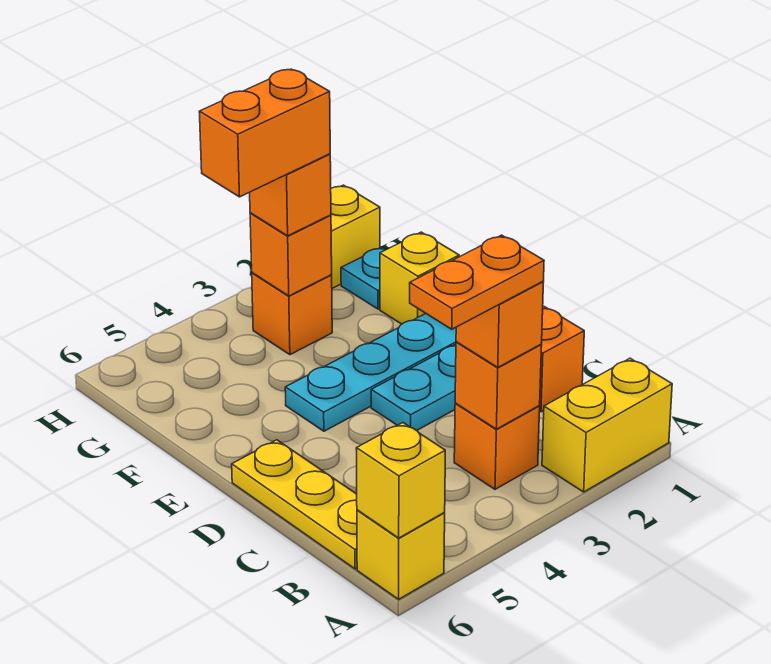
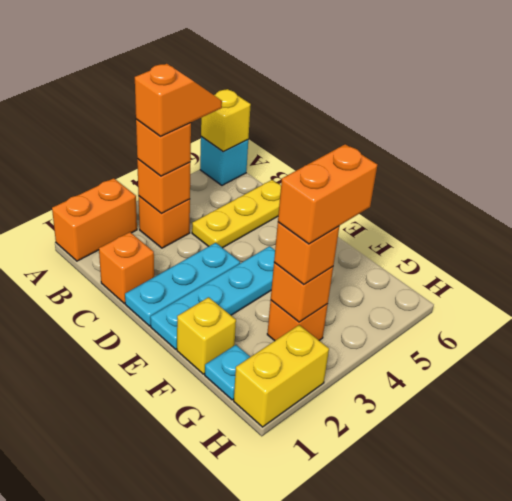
yellow brick A1:A2 level 1 -> orange brick A1:A2 level 1
yellow brick A6 level 1 -> cyan brick A6 level 1
orange plate B3:B4 level 4 -> orange slope B3:B4 level 4 top 3
yellow plate B6:D6 level 1 -> yellow plate C4:C6 level 1

